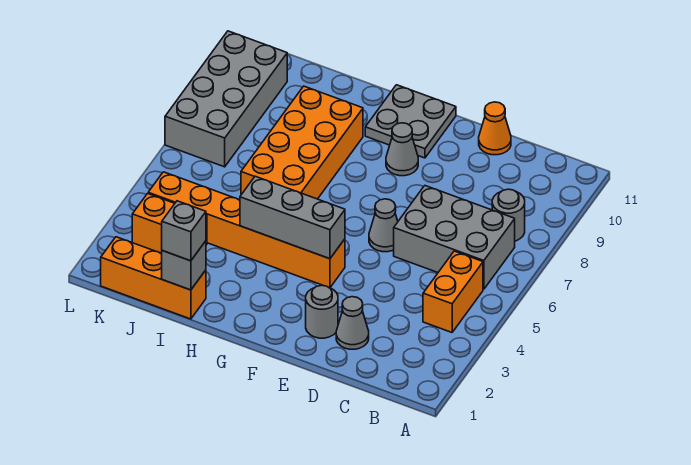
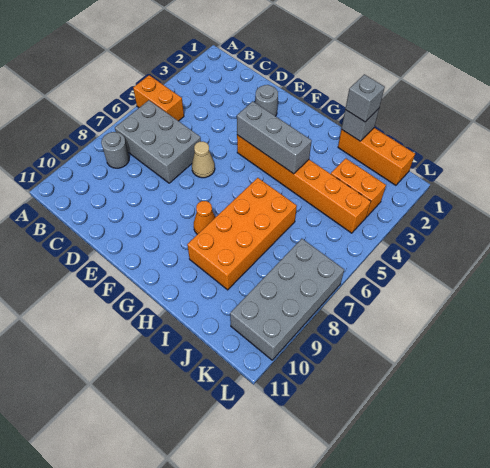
orange brick B4:B5 level 1 -> orange brick A5:B5 level 1
grey cone D2 level 1 -> none
orange cone D11 level 1 -> orange cone G8 level 1
grey cone E6 level 1 -> tan cone E6 level 1
grey cone F9 level 1 -> none
grey plate F10:G11 level 1 -> none

